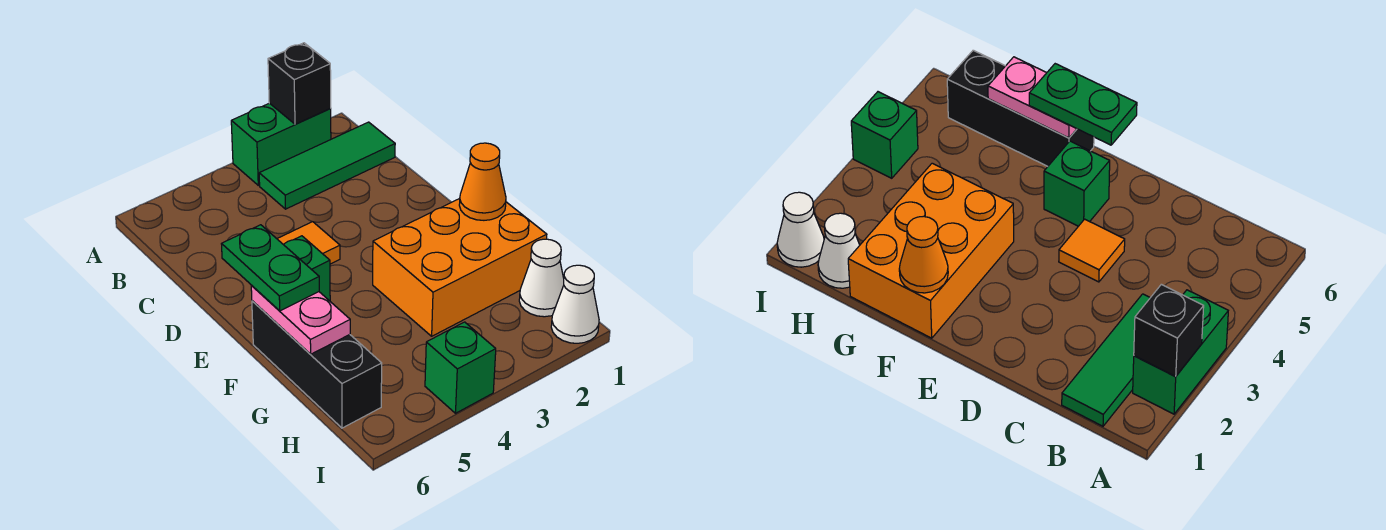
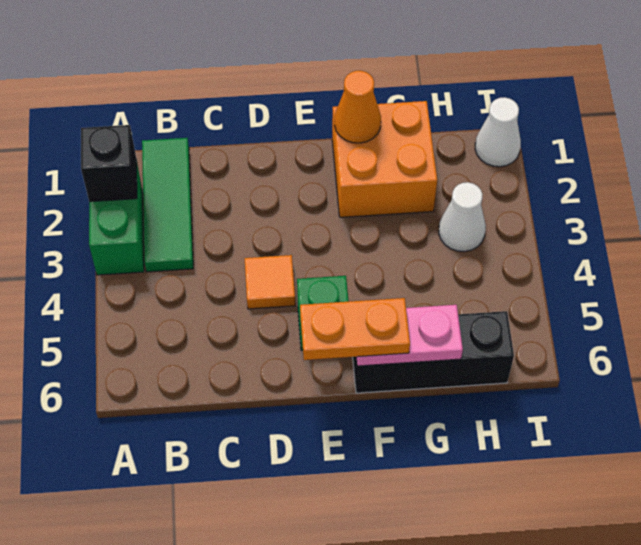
green plate E6:F6 level 3 -> orange plate E6:F6 level 3
orange brick F1:G3 level 1 -> orange brick F1:G2 level 1
white cone H1 level 1 -> white cone H3 level 1
green brick I4 level 1 -> none

